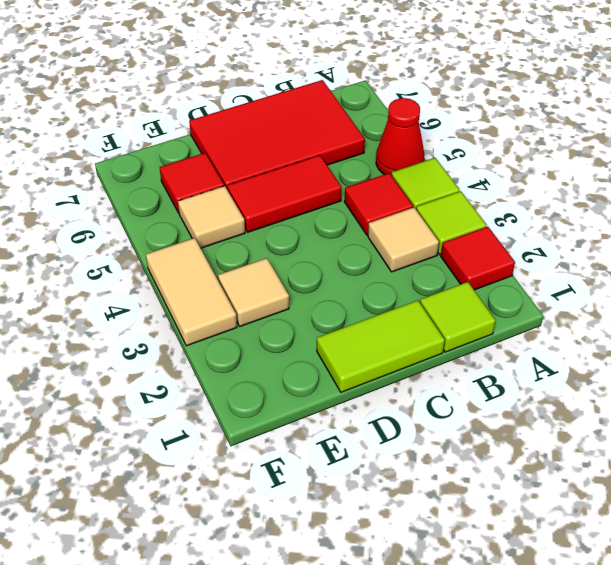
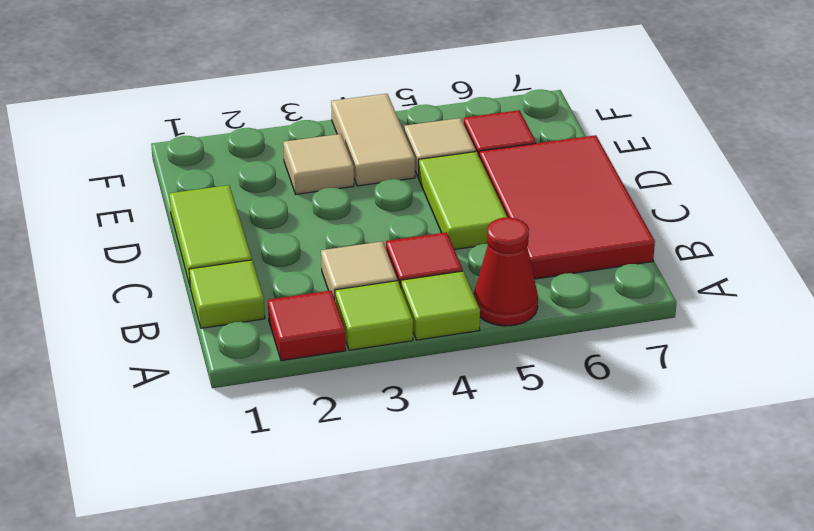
red tile C5:D5 level 1 -> lime tile C5:D5 level 1
tan tile F3:F4 level 1 -> tan tile E4:F4 level 1

